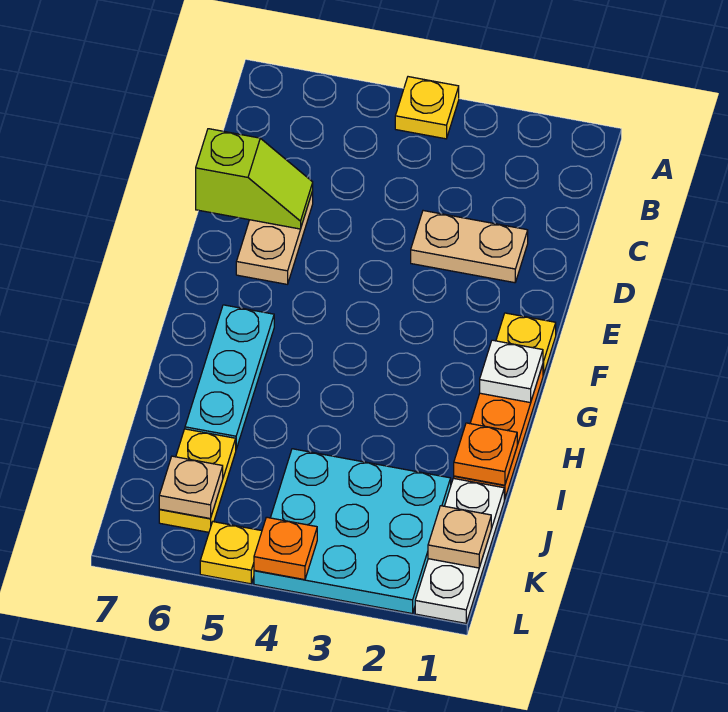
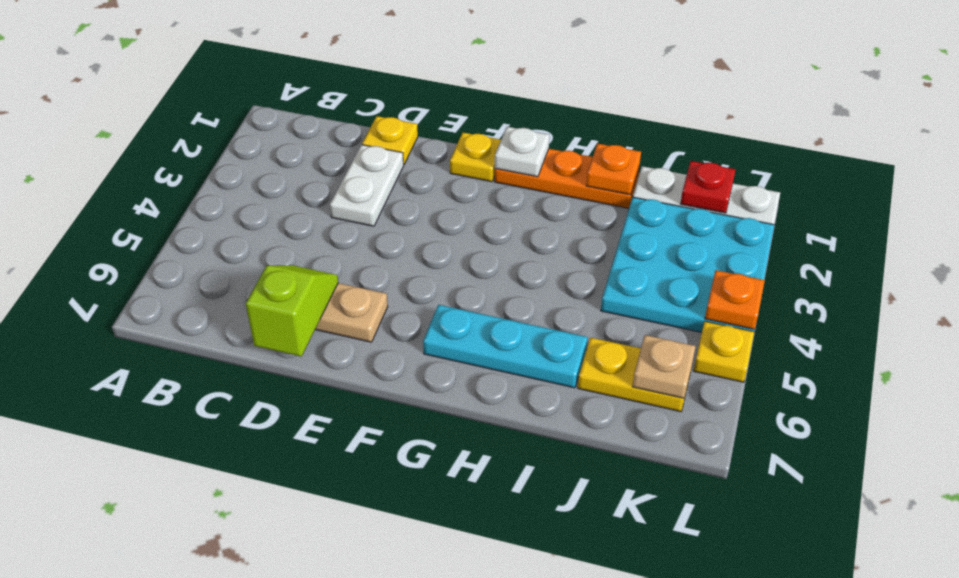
yellow plate A4 level 1 -> yellow plate D1 level 1
tan plate D2:D3 level 1 -> white plate D2:D3 level 1
tan plate K1 level 2 -> red plate K1 level 2

